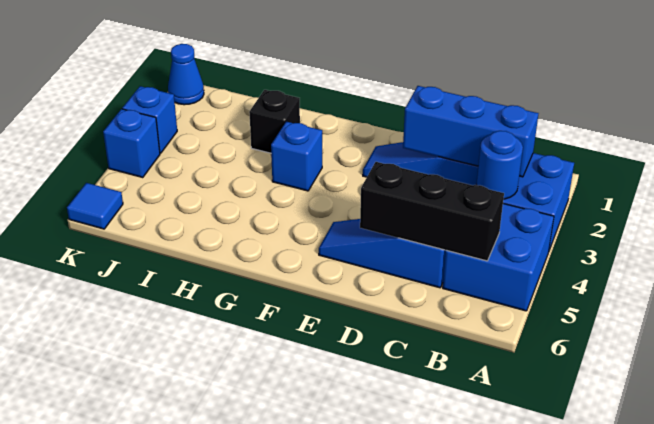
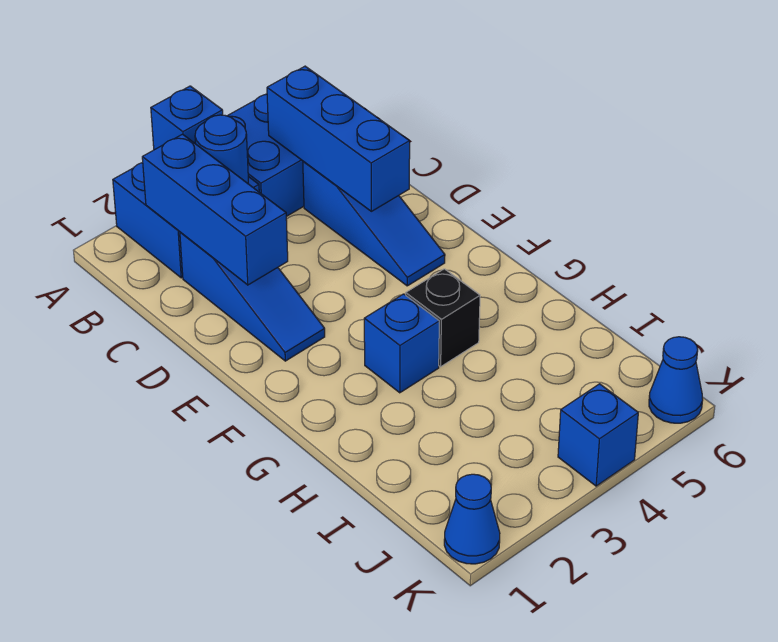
black brick B5:D5 level 2 -> blue brick B5:D5 level 2
black brick H2 level 1 -> black brick G4 level 1
blue brick K3 level 1 -> blue brick A3 level 2
blue tile K6 level 1 -> blue cone K6 level 1

